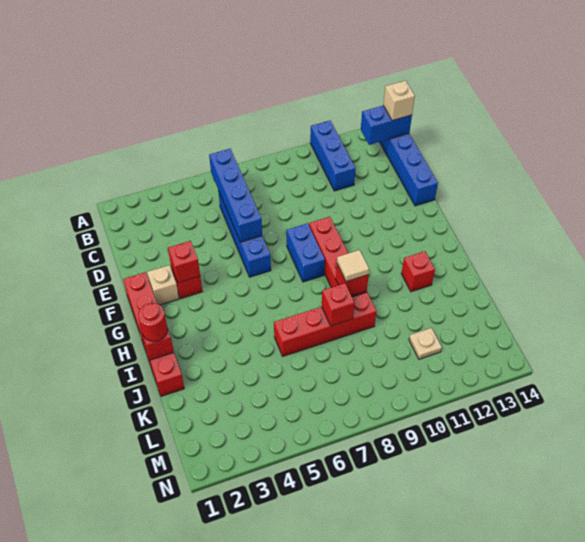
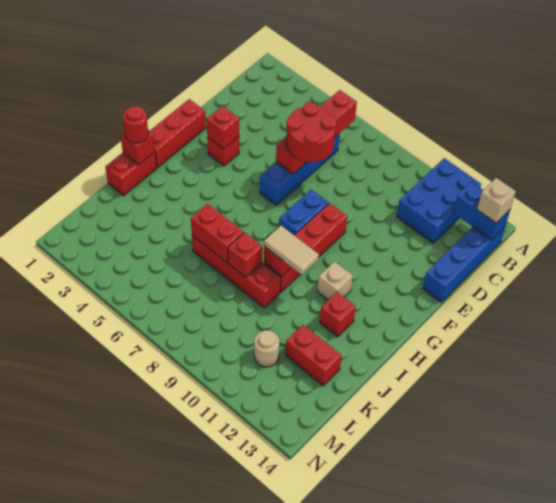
blue brick A11:C11 level 1 -> blue brick A11:C12 level 1
blue brick B6:E6 level 2 -> red brick B6:E6 level 2
none -> red round brick D6:E7 level 3
tan brick F2 level 1 -> tan brick H11 level 1
tan tile I9 level 3 -> tan tile I9:I10 level 3
none -> red brick J6:J7 level 2
none -> red brick K12:K13 level 1
tan plate L11 level 1 -> tan round brick L11 level 1

